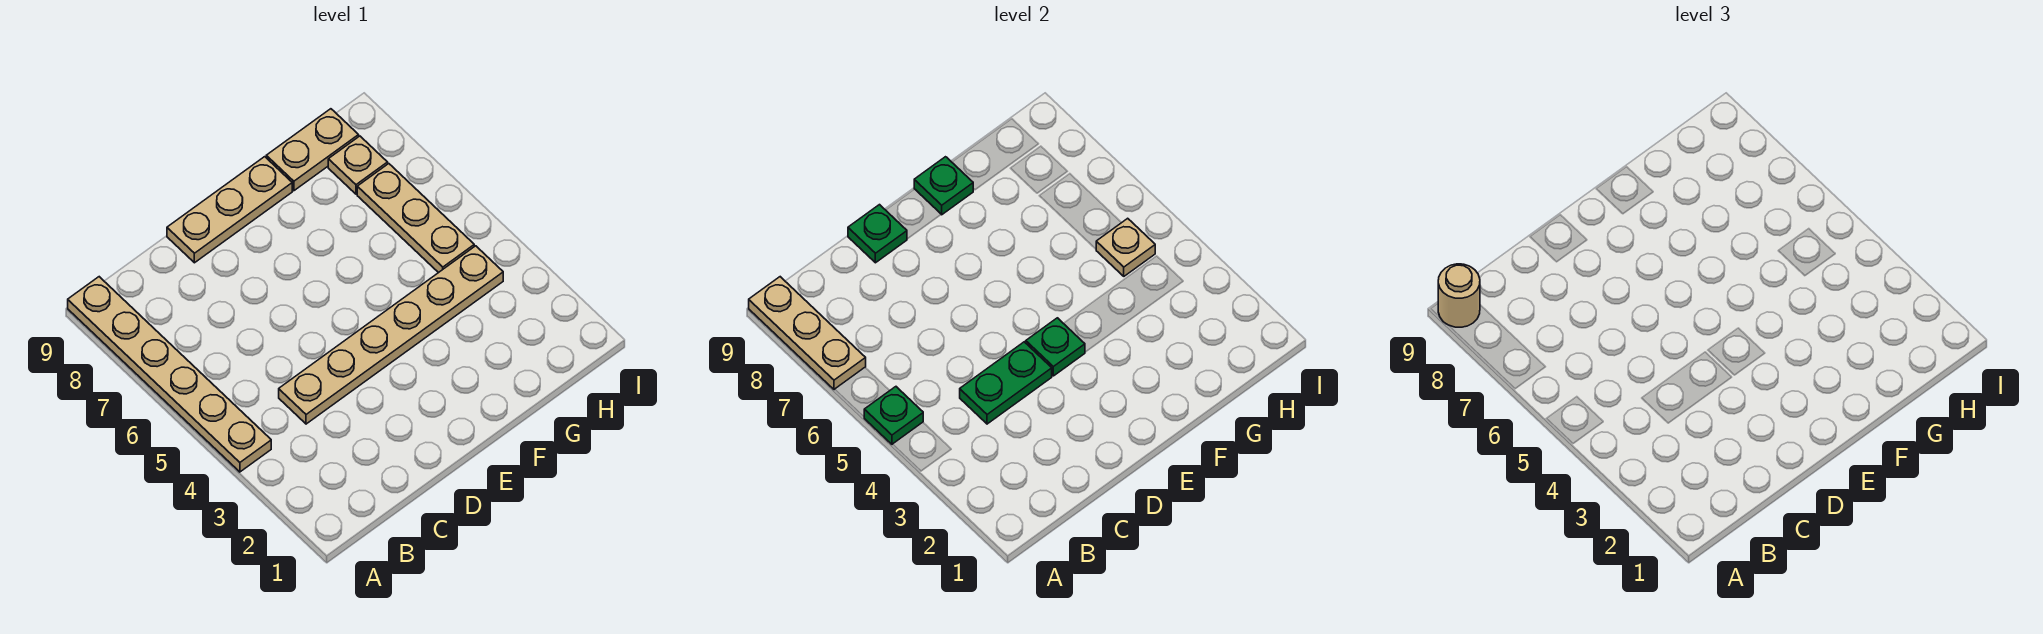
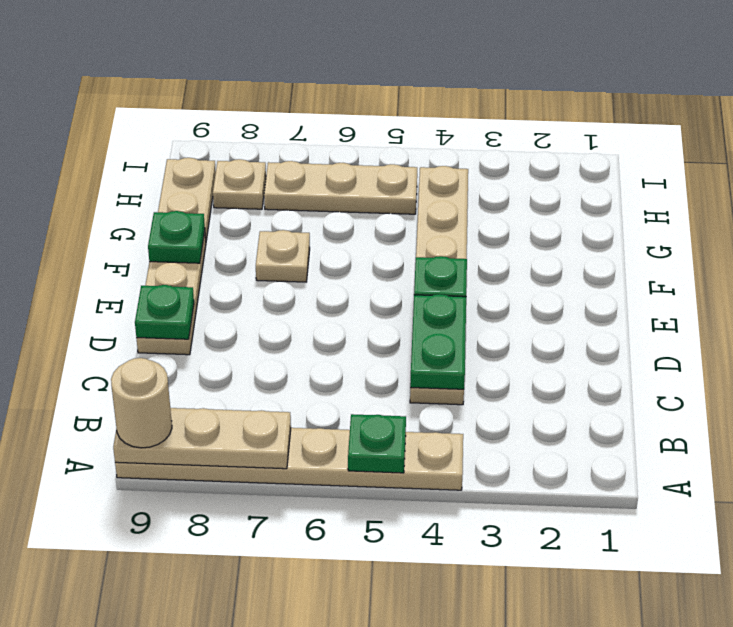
tan plate H5 level 2 -> tan plate F7 level 1

